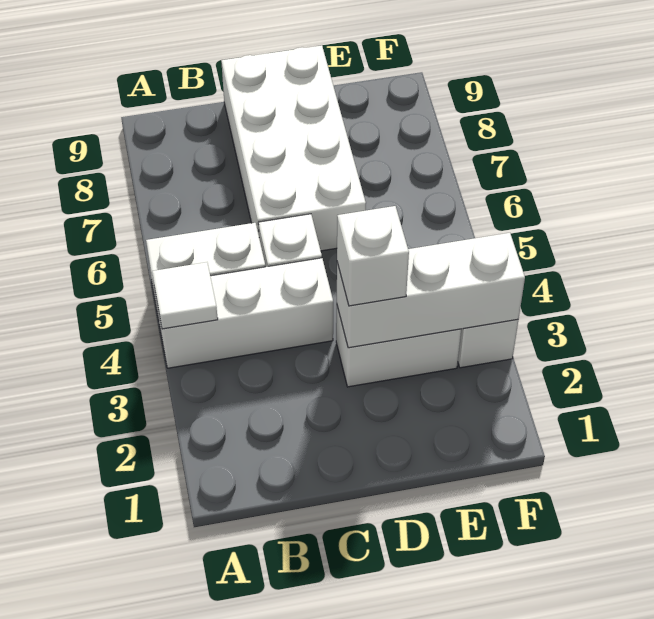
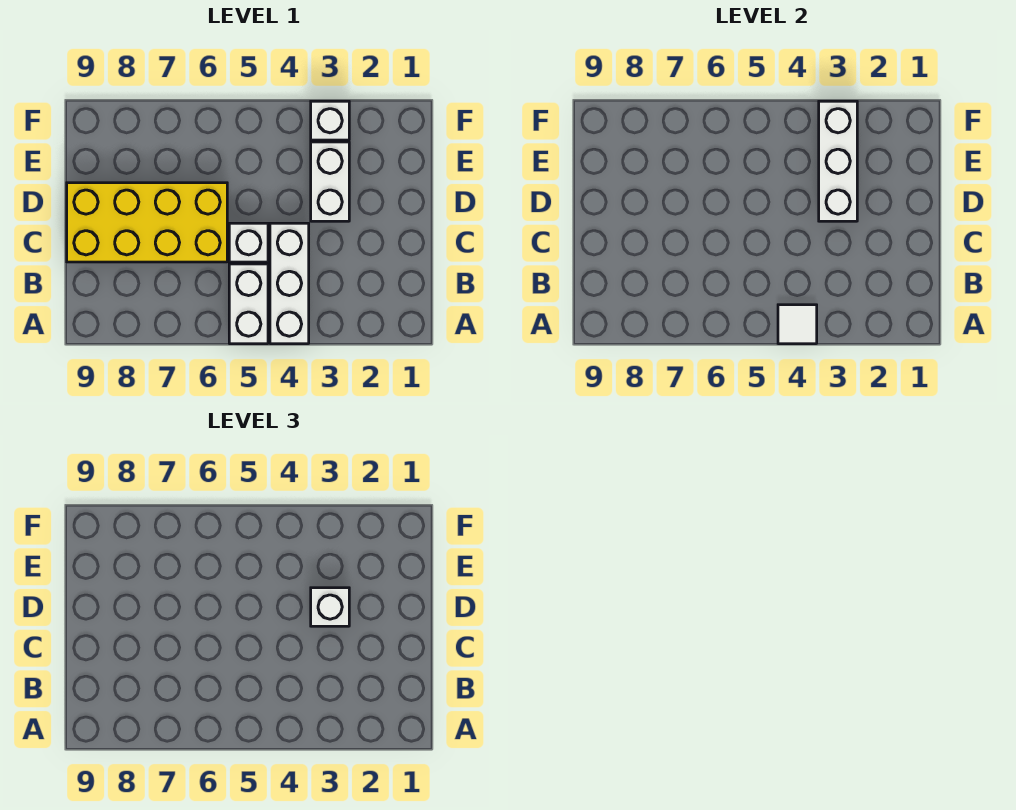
white brick C6:D9 level 1 -> yellow brick C6:D9 level 1

